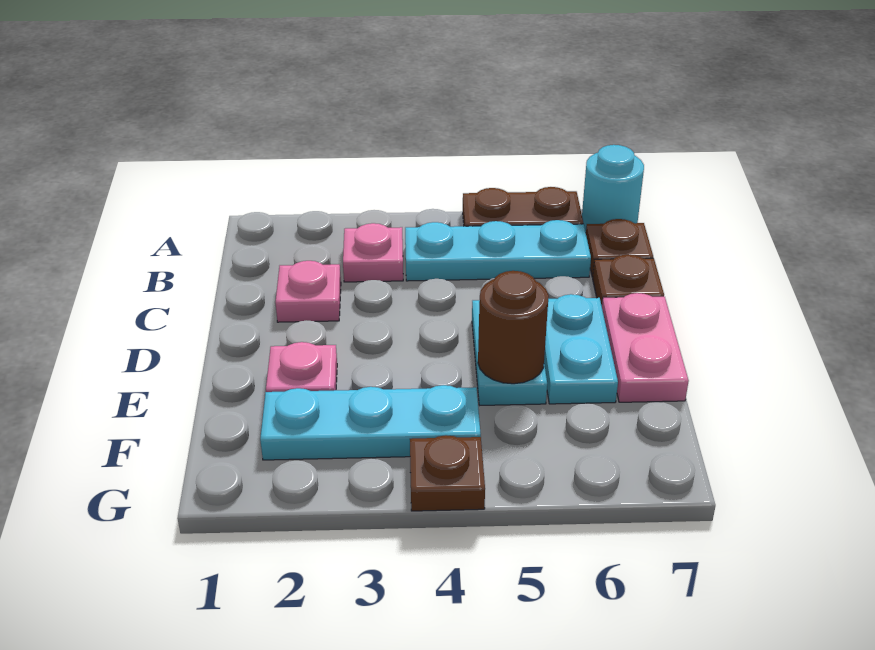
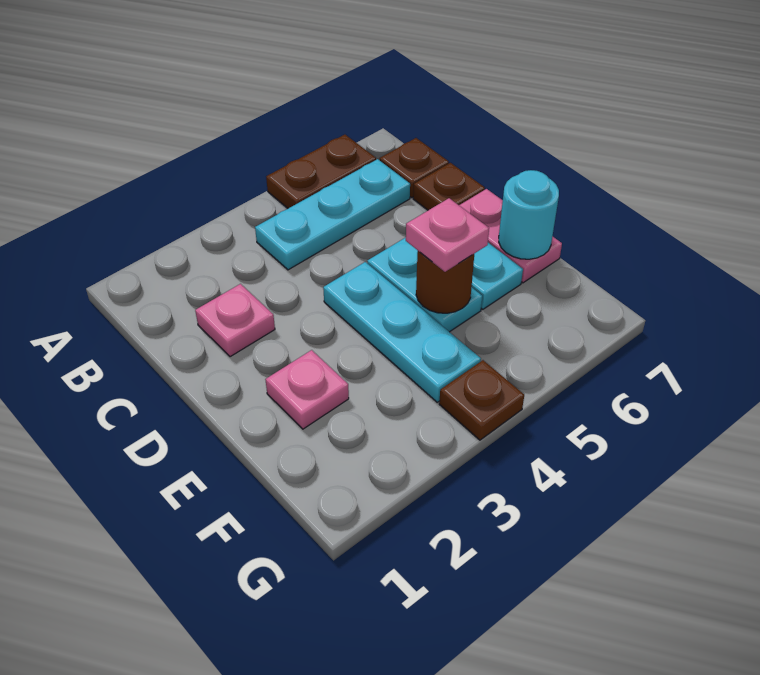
cyan round brick A7 level 1 -> cyan round brick E7 level 2
pink plate B3 level 1 -> pink plate E5 level 3
cyan plate F2:F4 level 1 -> cyan plate D4:F4 level 1

